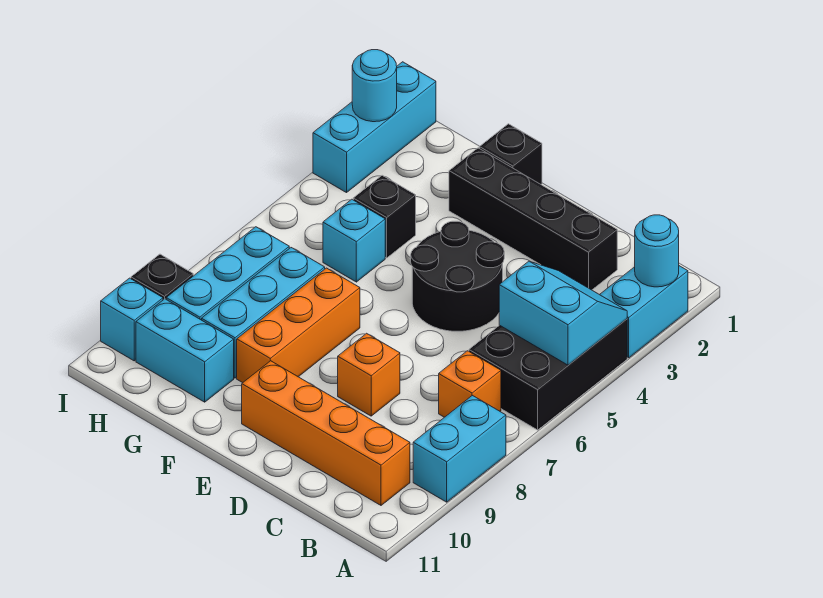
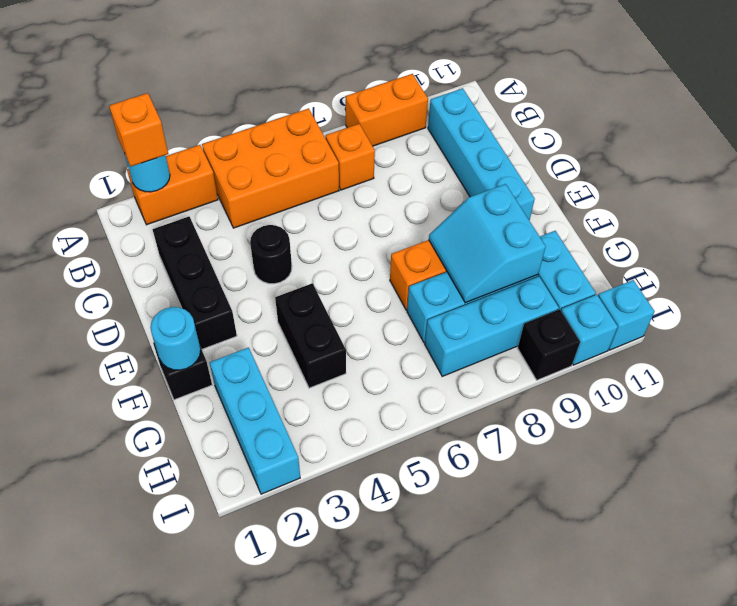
cyan brick A2:A3 level 1 -> orange brick A2:A3 level 1
black brick A4:B6 level 1 -> orange brick A4:B6 level 1
cyan slope A4:B5 level 2 top 5 -> cyan slope F8:G9 level 2 top 9
cyan brick A8:A9 level 1 -> orange brick A8:A9 level 1
orange brick B10:E10 level 1 -> cyan brick B10:E10 level 1
black brick C2:F2 level 1 -> black brick C2:E2 level 1
black round brick D4:E5 level 1 -> black round brick D4 level 1
orange brick D8 level 1 -> orange brick A2 level 3
black brick G4 level 1 -> black brick F4:G4 level 1
cyan brick G5 level 1 -> cyan brick I11 level 1
cyan brick I1:I3 level 1 -> cyan brick G2:I2 level 1
cyan round brick I2 level 2 -> cyan round brick F1 level 2

